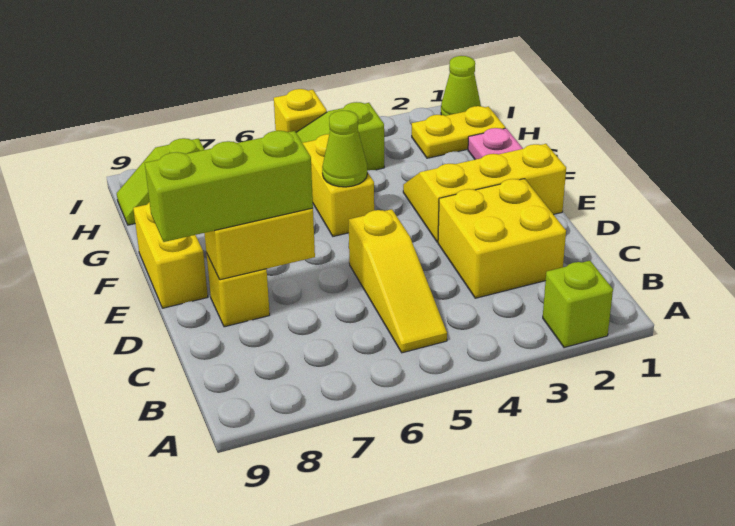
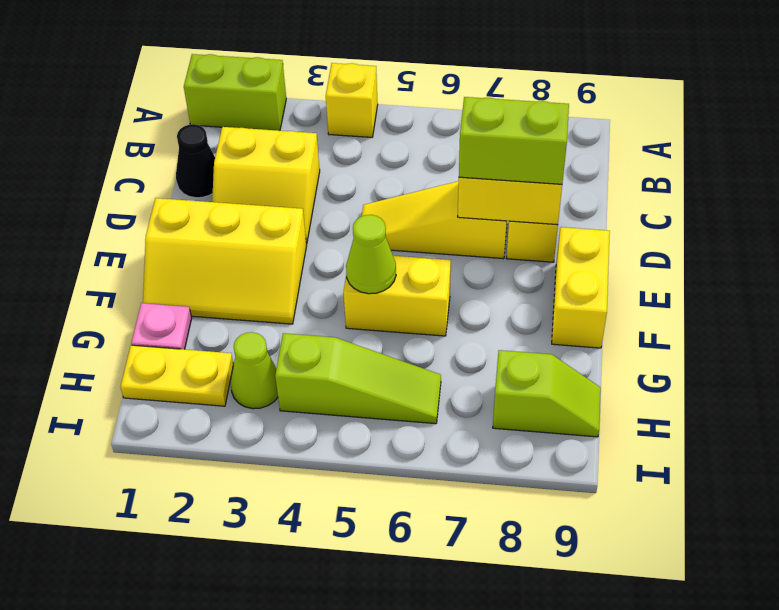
lime brick A2 level 1 -> lime brick A1:A2 level 1
yellow slope B5:D5 level 1 top D -> yellow slope D5:D7 level 1 top 7
none -> black cone C1 level 1
yellow brick C2:D3 level 1 -> yellow slope C2:D3 level 1 top C
lime brick D7:D9 level 3 -> lime brick D7:D8 level 3
yellow brick F5:G5 level 1 -> yellow brick F5:F6 level 1
lime cone I1 level 1 -> lime cone H3 level 1
yellow brick I5 level 1 -> yellow brick A4 level 1

